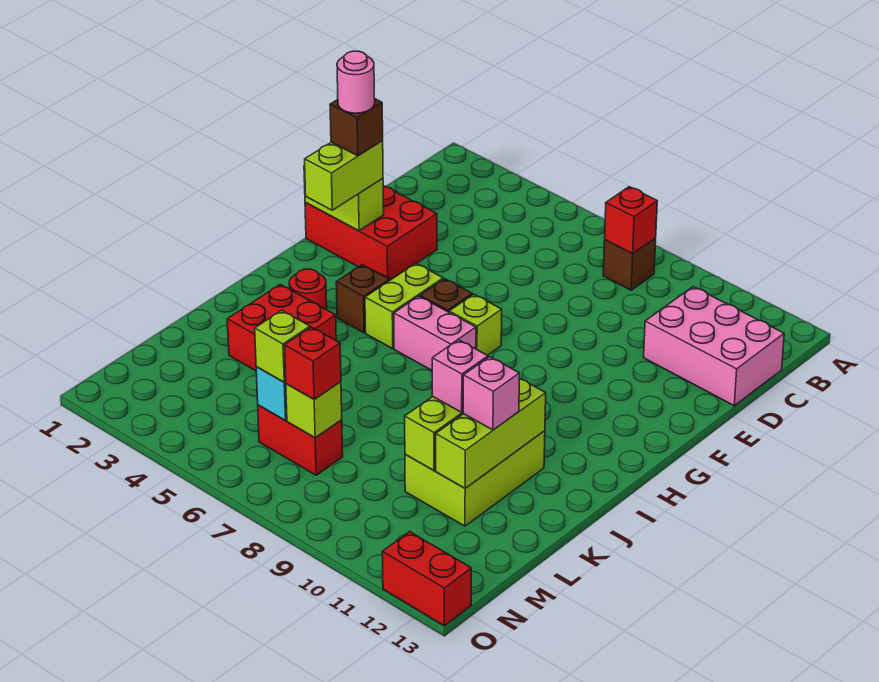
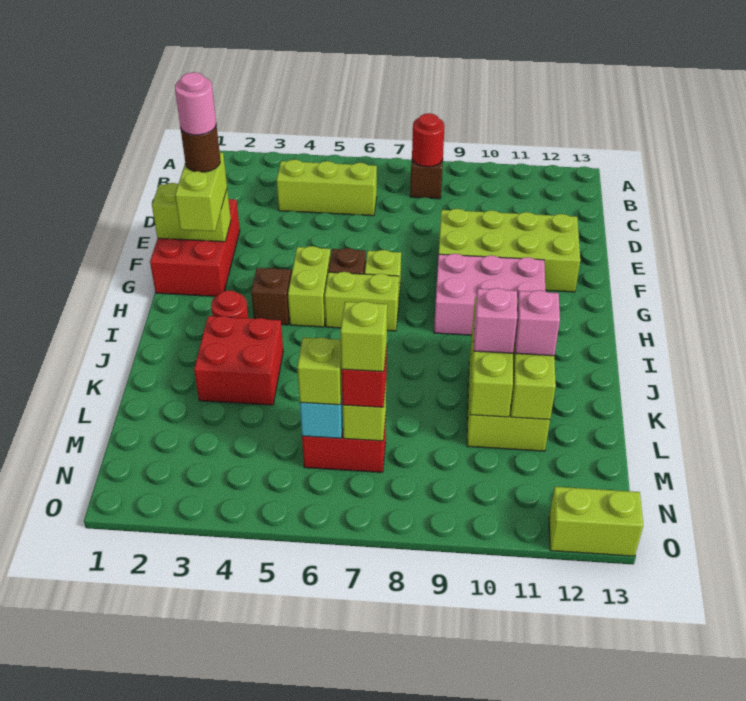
red brick B8 level 2 -> red round brick B8 level 2
none -> lime brick C4:C6 level 1
pink brick C11:D13 level 1 -> pink brick G9:H11 level 1
red brick E1:F3 level 1 -> red brick E1:G2 level 1
none -> lime brick E9:F12 level 1
brown brick F2 level 4 -> brown round brick F2 level 4
pink brick H6:H7 level 1 -> lime brick H6:H7 level 1
none -> lime brick M7 level 4
red brick O12:O13 level 1 -> lime brick O12:O13 level 1

